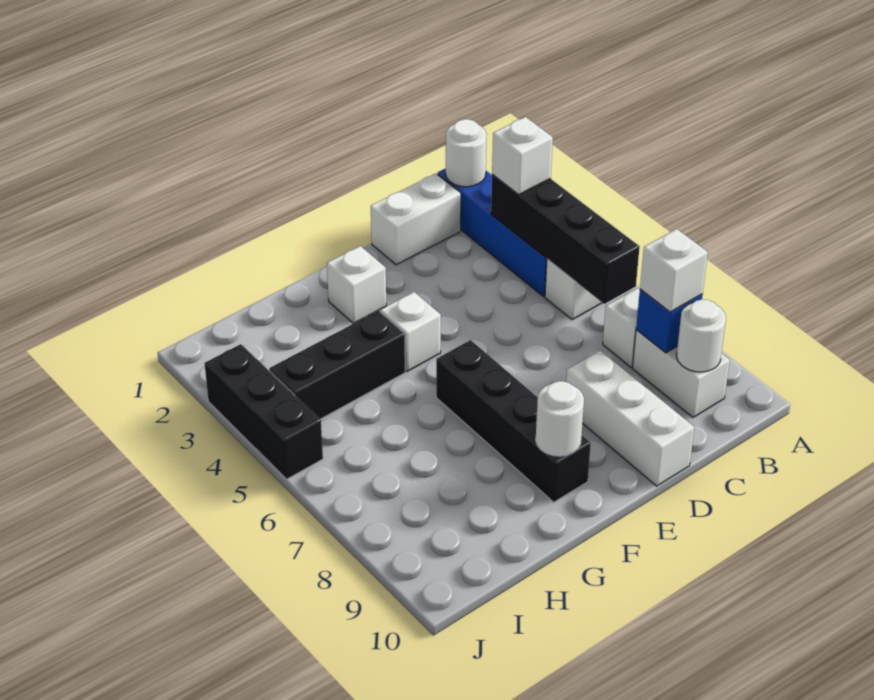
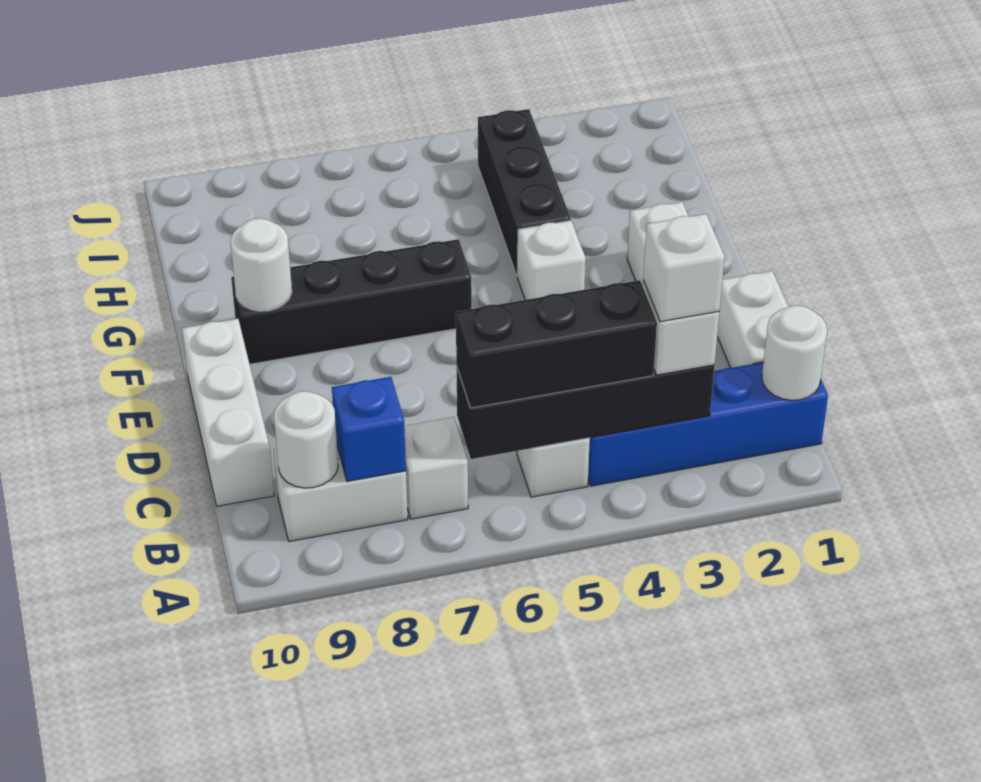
white brick B8 level 3 -> white brick B3 level 4
white brick D8:D10 level 1 -> white brick C10:E10 level 1
black brick J3:J5 level 1 -> black brick B4:B6 level 3

